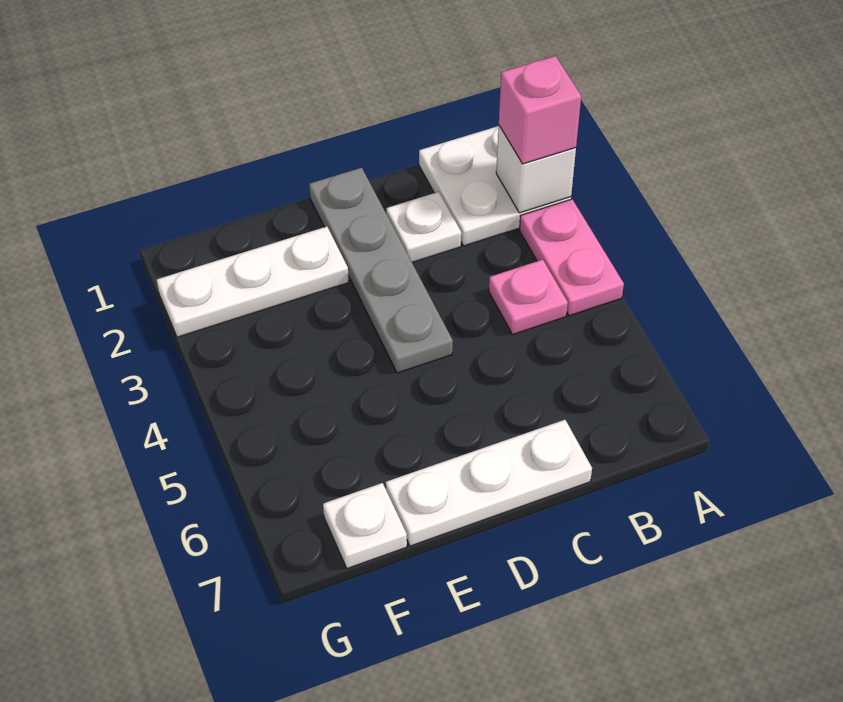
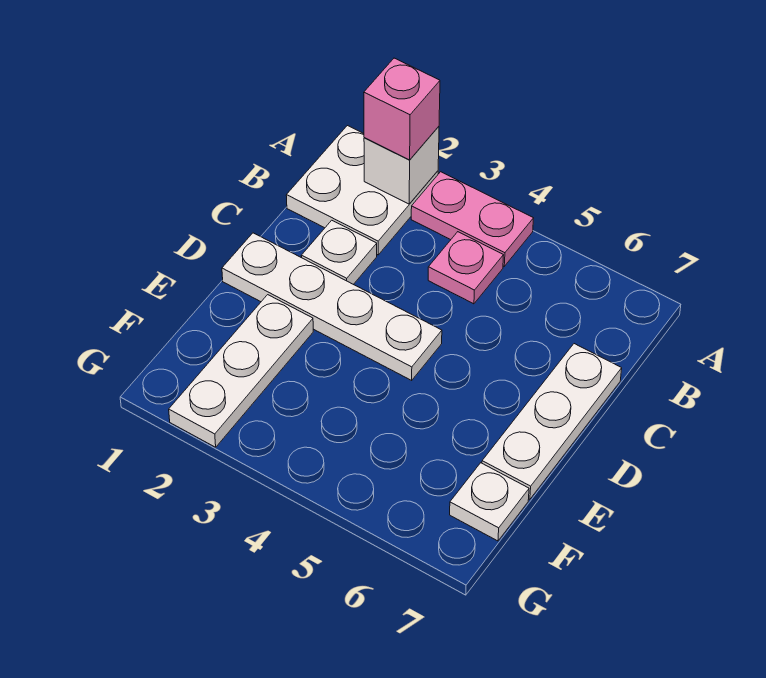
grey plate D1:D4 level 1 -> white plate D1:D4 level 1

